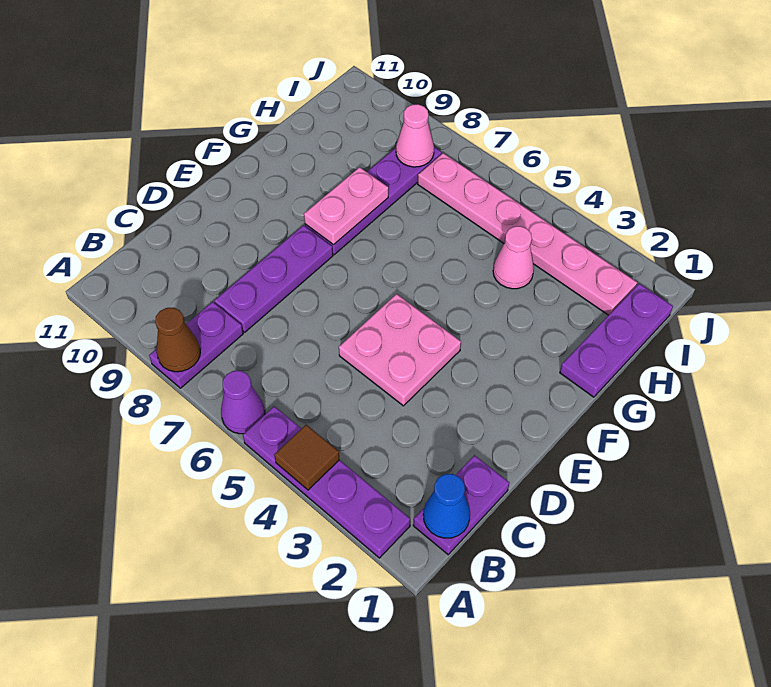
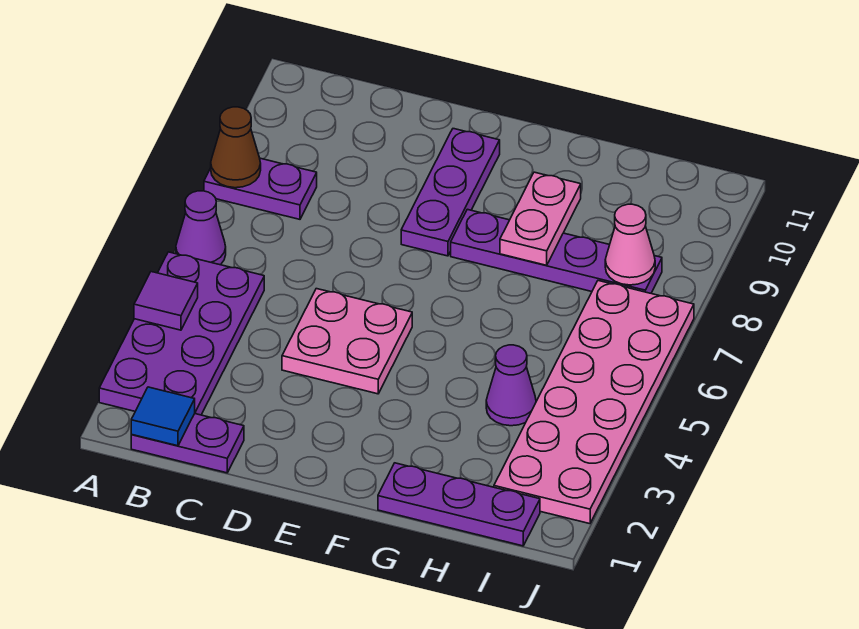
purple plate A2:A5 level 1 -> purple plate A2:B5 level 1
brown tile A4 level 2 -> purple tile A4 level 2
blue cone B1 level 2 -> blue tile B1 level 2
purple plate C8:E8 level 1 -> purple plate E8:E10 level 1
pink plate F8:G8 level 2 -> pink plate G8:G9 level 2
pink cone H4 level 1 -> purple cone H4 level 1
pink plate I2:I7 level 1 -> pink plate I2:J7 level 1

